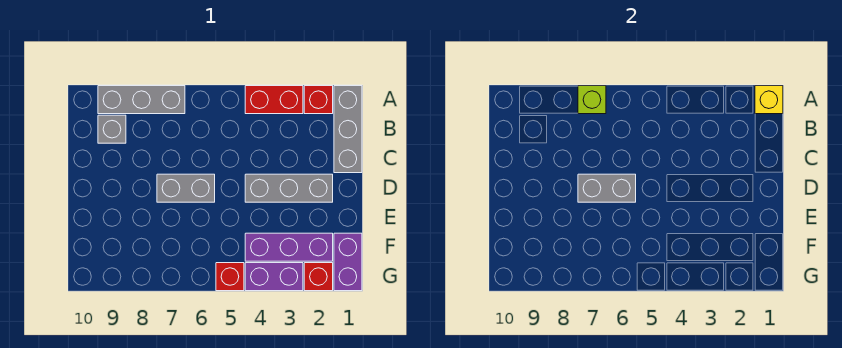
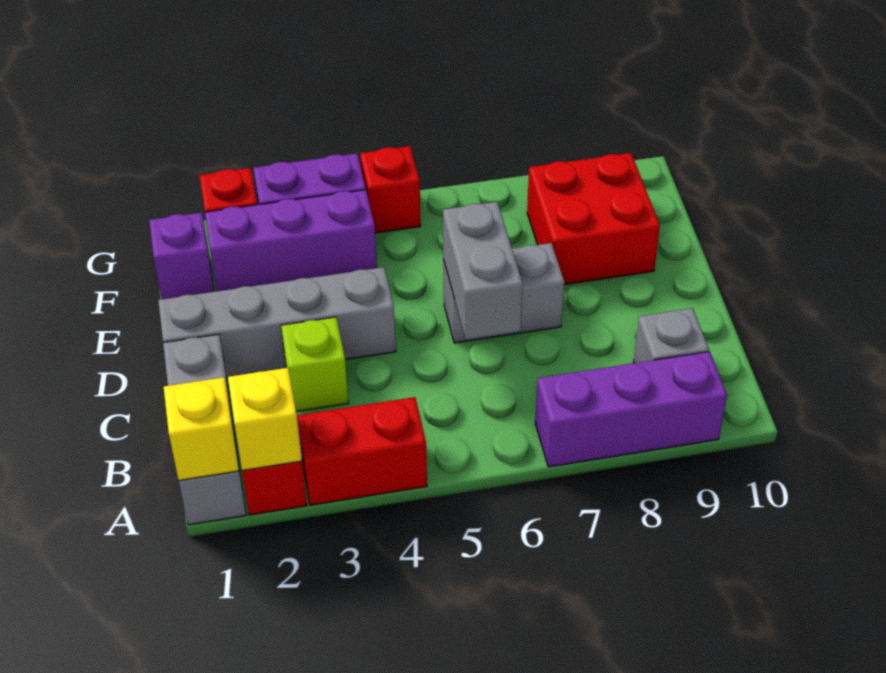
none -> yellow brick A2 level 2
grey brick A7:A9 level 1 -> purple brick A7:A9 level 1
lime brick A7 level 2 -> lime brick C3 level 1
grey brick D2:D4 level 1 -> grey brick D1:D4 level 1
grey brick D6:D7 level 2 -> grey brick C6:D6 level 2
none -> red brick E8:F9 level 1
purple brick F1:G1 level 1 -> purple brick F1 level 1

